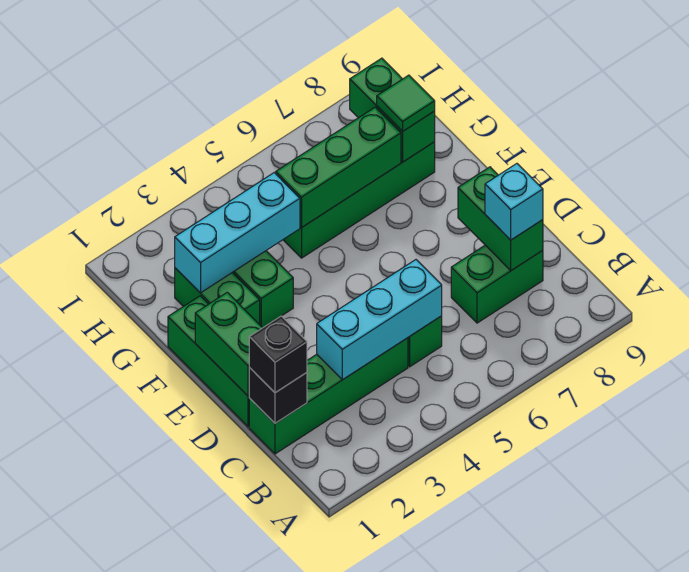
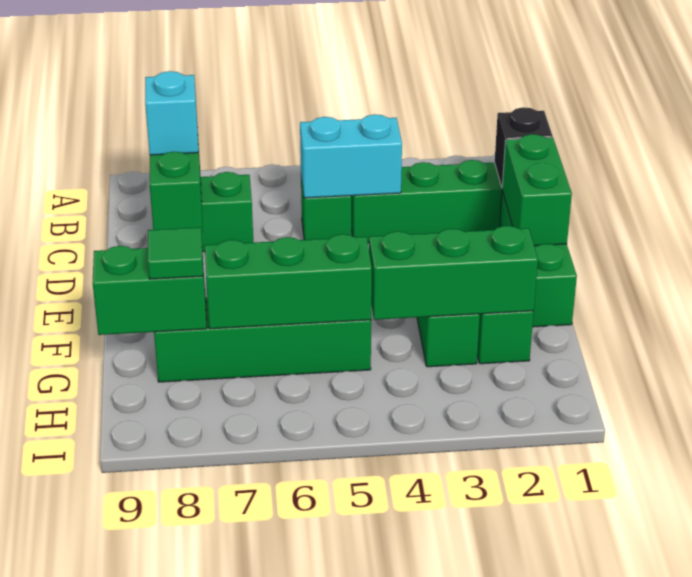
black brick C1 level 3 -> none
cyan brick C3:C5 level 2 -> cyan brick C4:C5 level 2
cyan brick G2:G4 level 2 -> green brick G2:G4 level 2
green brick G8:H8 level 2 -> green brick G8:G9 level 2

